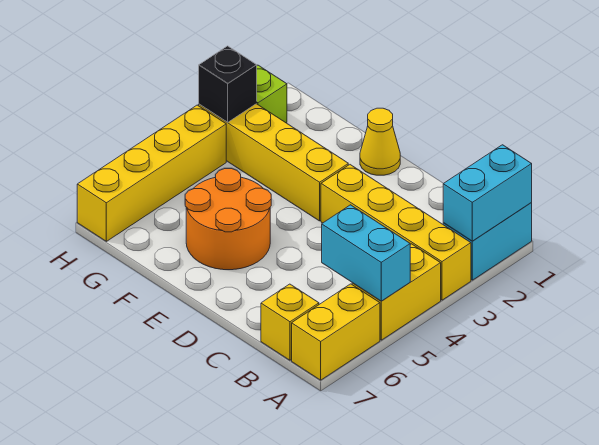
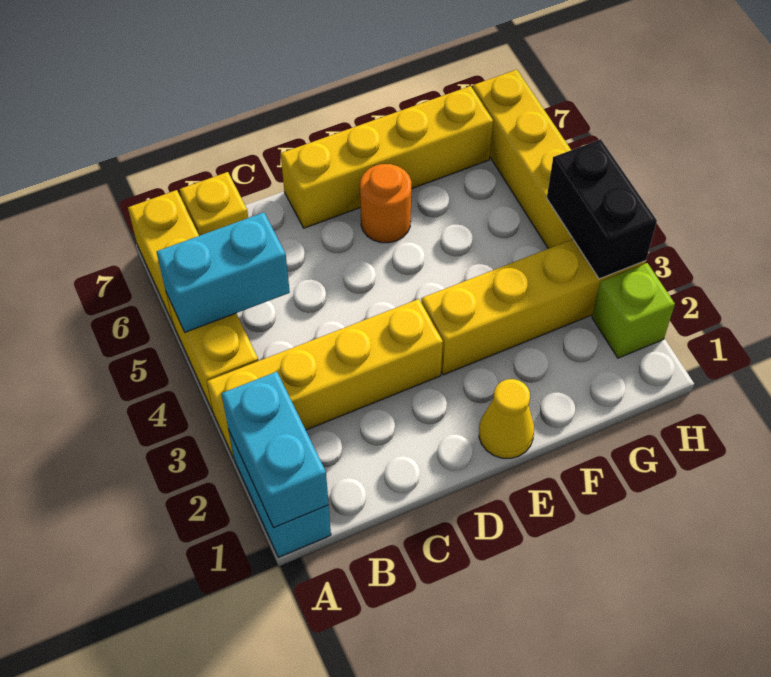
none -> yellow brick D7:G7 level 1
orange round brick E5:F6 level 1 -> orange round brick E6 level 1
black brick H3 level 2 -> black brick H3:H4 level 2

